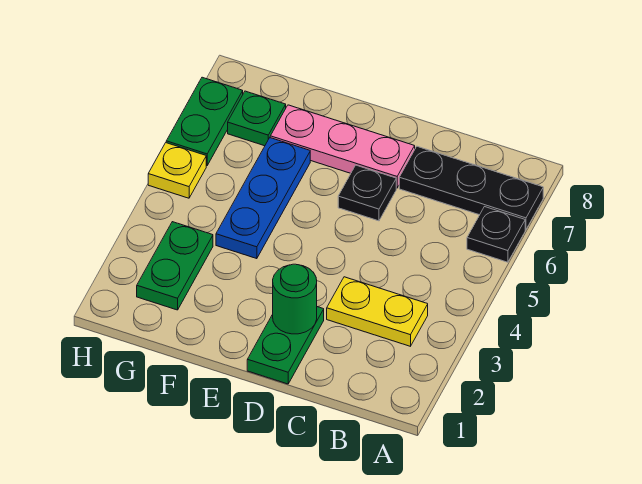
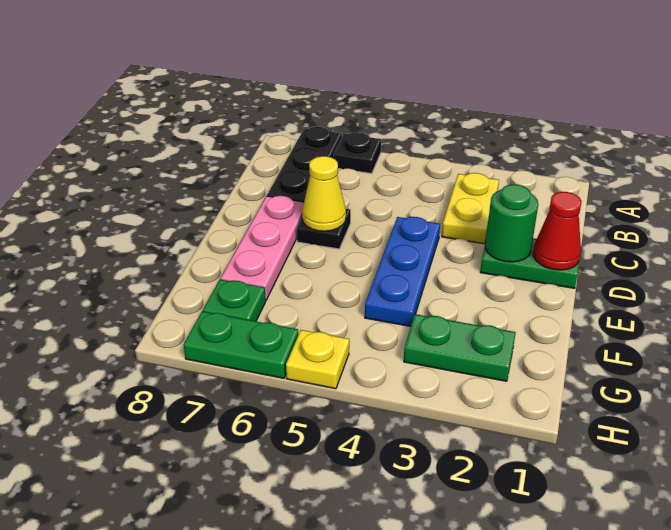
none -> red cone D1 level 2
none -> yellow cone D6 level 2
blue plate F4:F6 level 1 -> blue plate D4:F4 level 1

